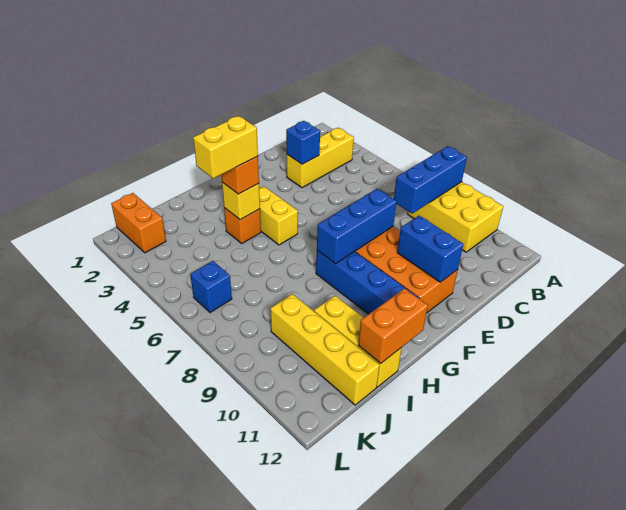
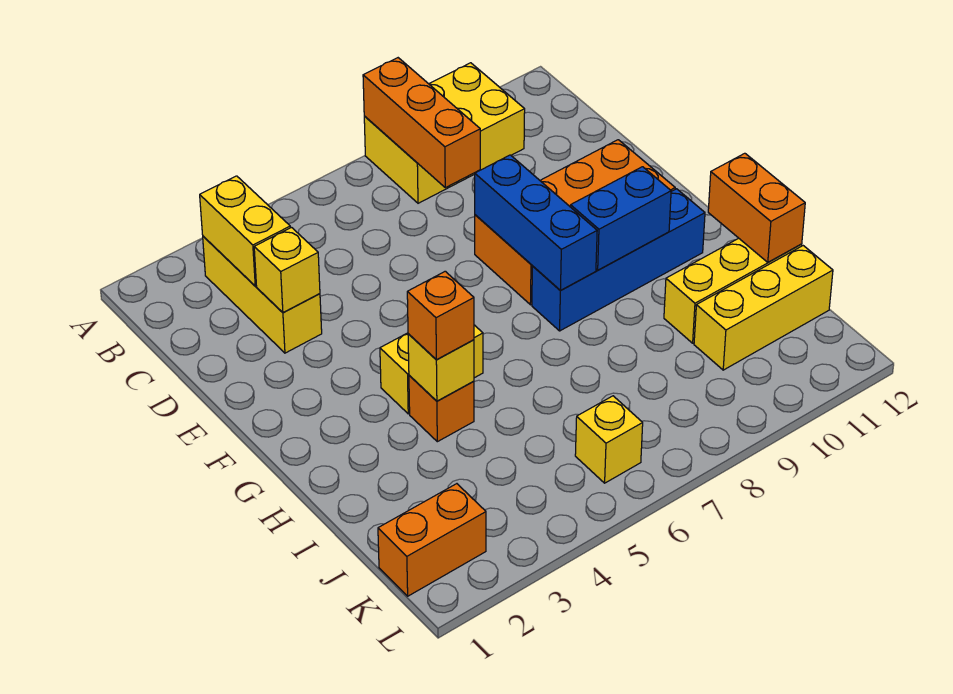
blue brick A8:C8 level 2 -> orange brick A8:C8 level 2
blue brick D3 level 2 -> yellow brick D3 level 2
blue brick E10:E11 level 2 -> blue brick G9:G10 level 2
yellow brick H4:I4 level 4 -> yellow brick B3:C3 level 2
yellow brick J9:J12 level 1 -> yellow brick J10:J12 level 1
blue brick K6 level 1 -> yellow brick K6 level 1

